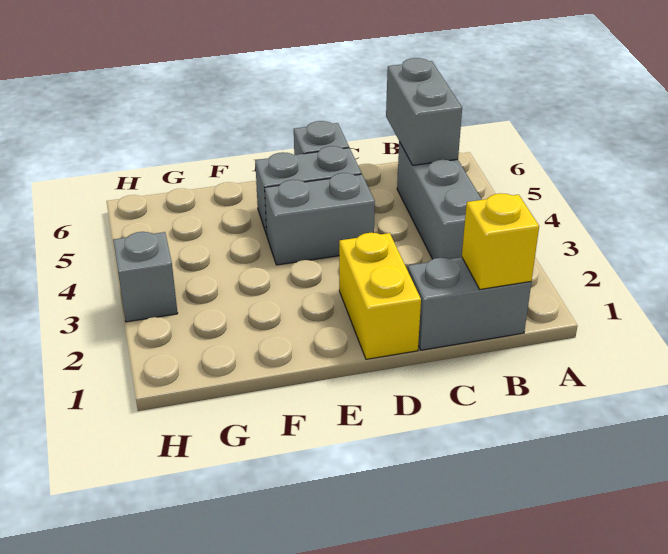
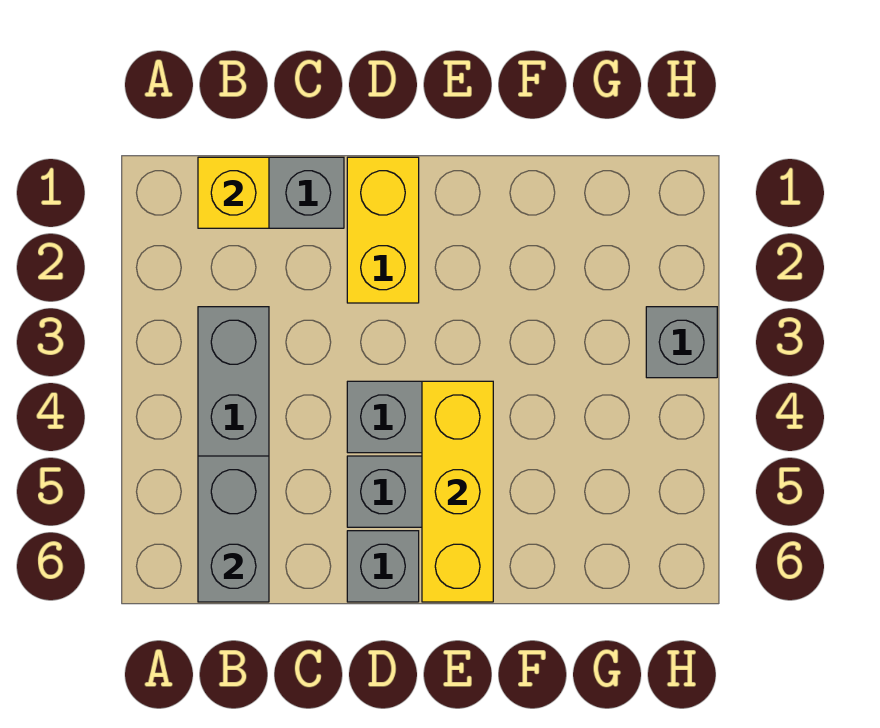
none -> yellow brick E4:E6 level 2

